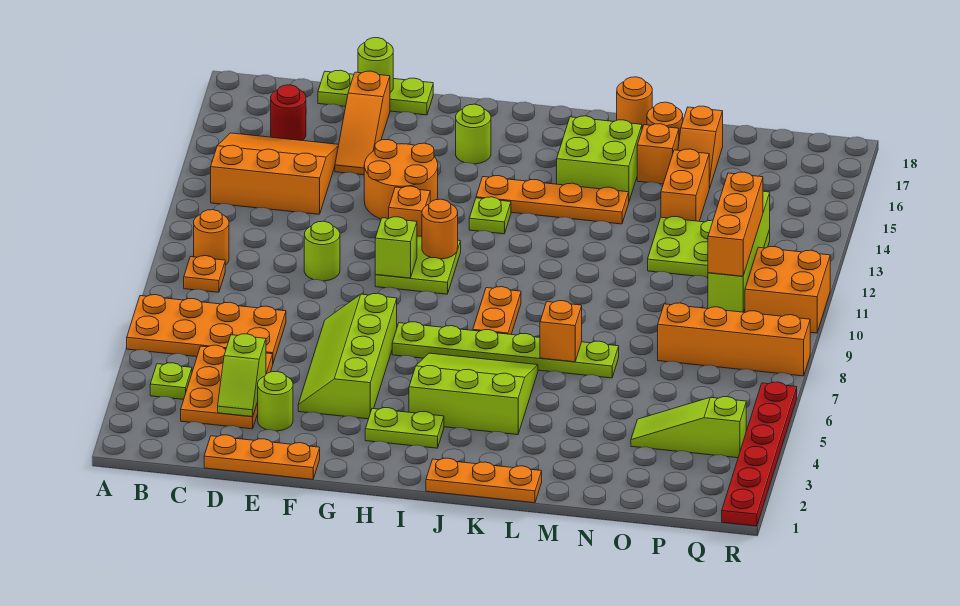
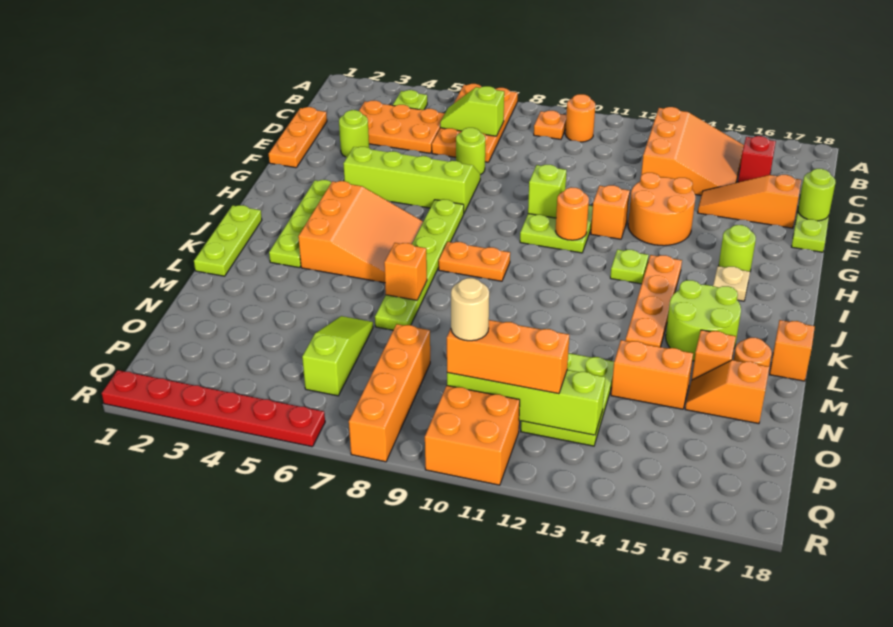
red round brick C16 level 1 -> red brick C16 level 1
lime slope D3:D4 level 2 top 4 -> lime slope C6:C7 level 2 top 7
lime round brick E10 level 1 -> lime round brick E7 level 1
lime plate H3:I3 level 1 -> lime plate H3:K3 level 1
lime slope I4:K6 level 1 top 4 -> orange slope I4:K6 level 1 top 4
none -> tan plate I16 level 1
orange plate J1:L1 level 1 -> lime plate J1:L1 level 1
lime brick K15:L16 level 1 -> lime round brick K15:L16 level 1
orange round brick L18 level 1 -> orange brick L18 level 1
lime slope O4:Q4 level 1 top Q -> lime slope N6:P6 level 1 top P
none -> tan round brick P10 level 4

